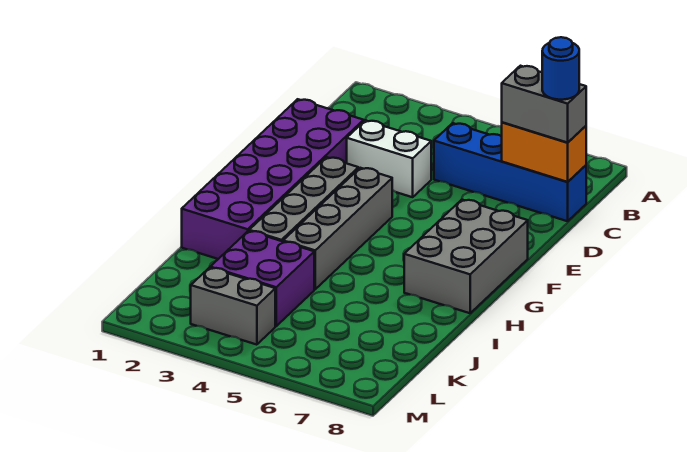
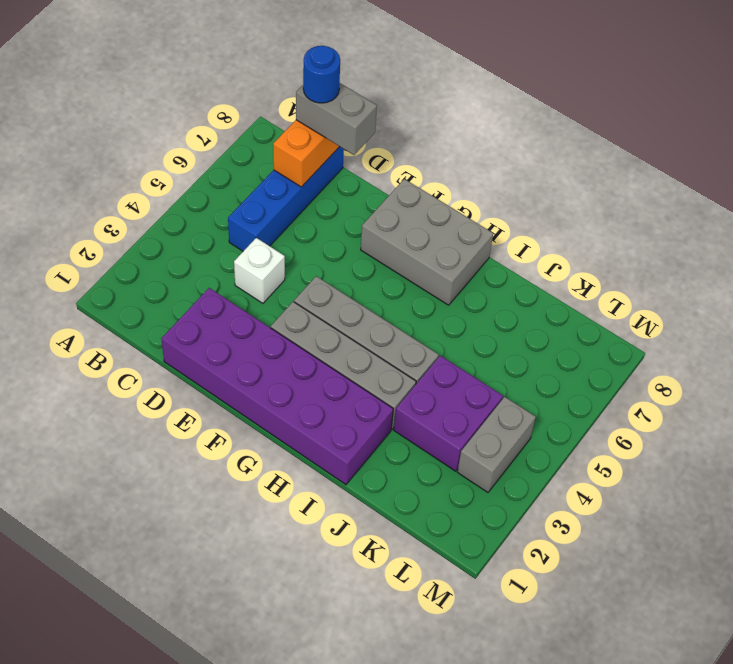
grey brick C7:C8 level 3 -> grey brick C8:D8 level 3
white brick D3:D4 level 1 -> white brick D4 level 1

